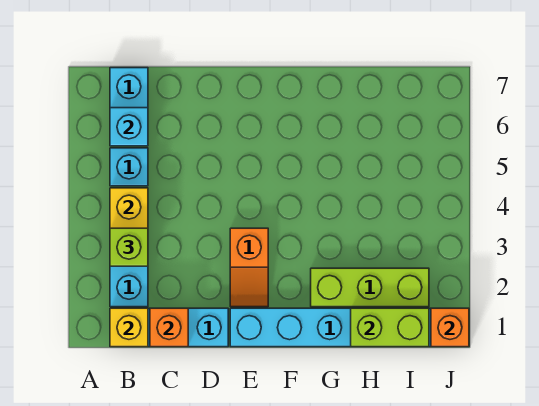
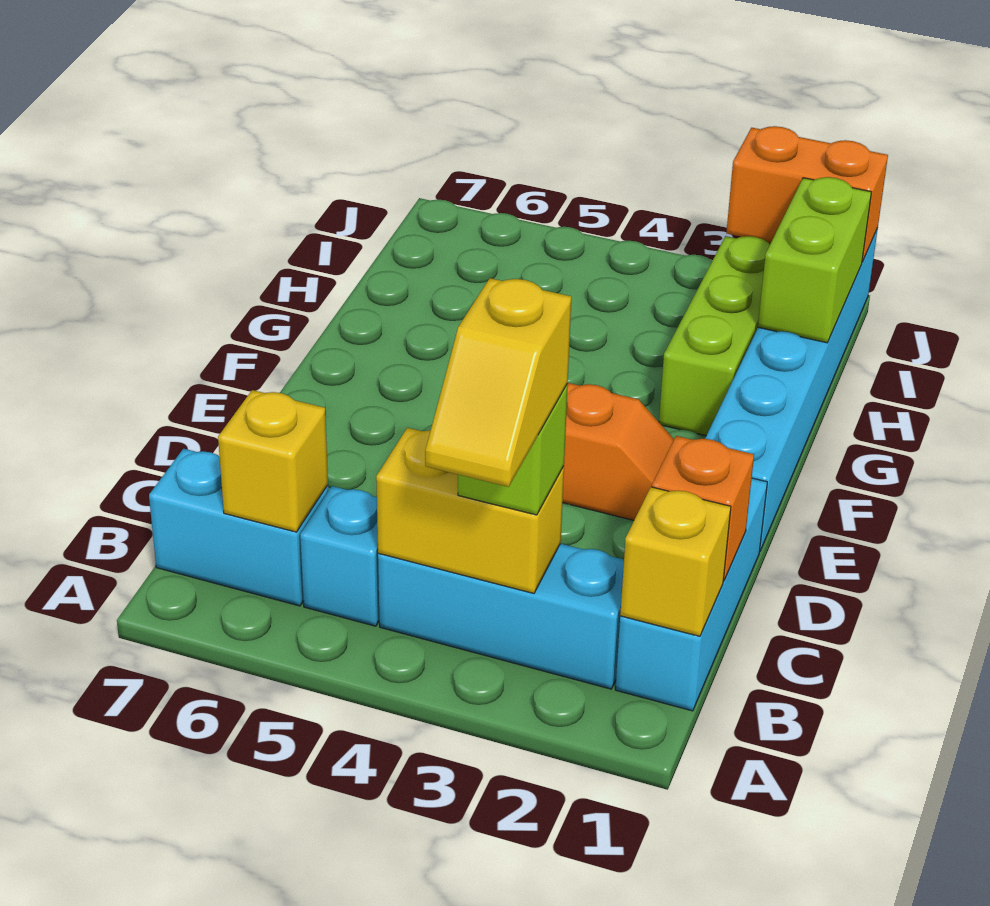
none -> yellow slope A3:B3 level 4 top B
cyan brick B6 level 2 -> yellow brick B6 level 2
orange brick J1 level 2 -> orange brick J1:J2 level 2

